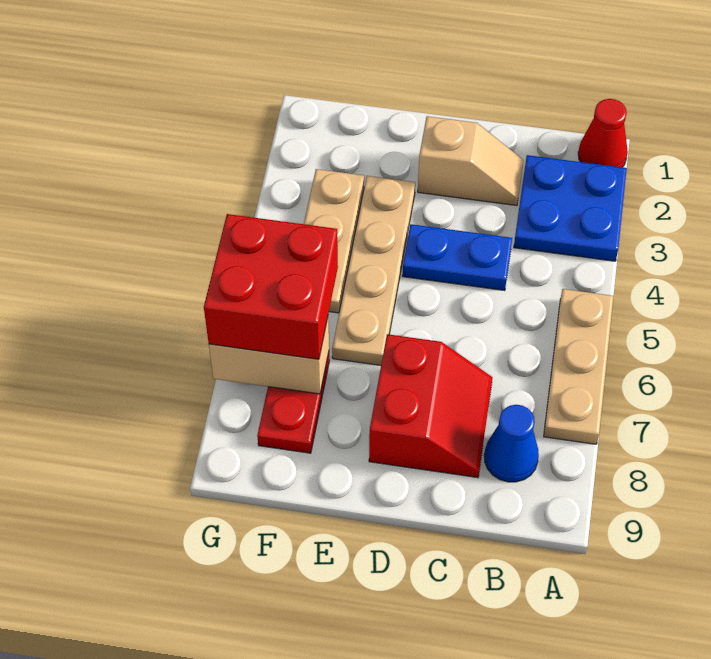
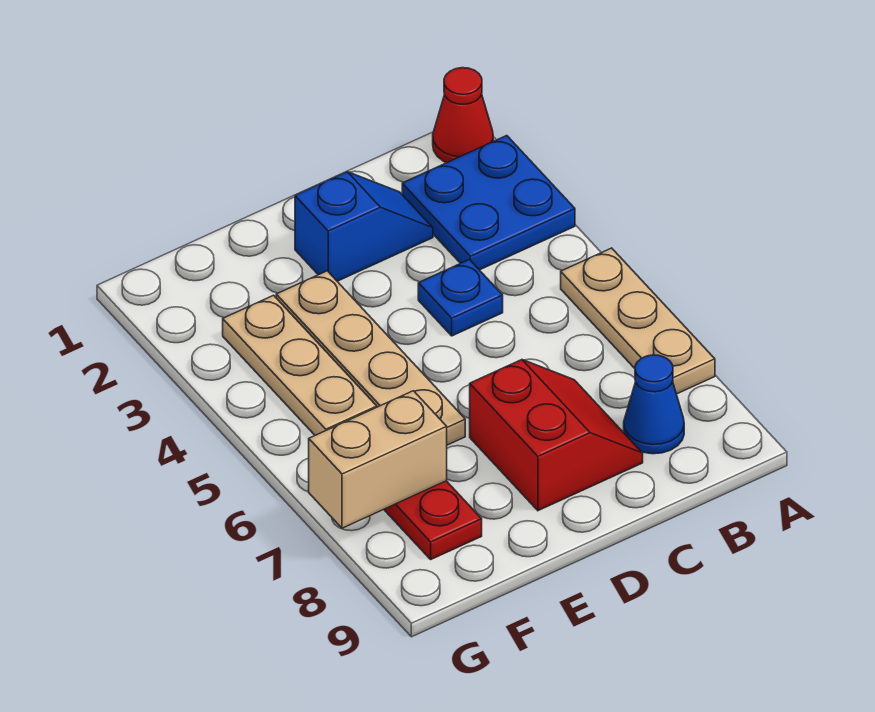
tan slope C2:D2 level 1 top D -> blue slope C2:D2 level 1 top D
blue plate C4:D4 level 1 -> blue plate C4 level 1
red brick F6:G7 level 3 -> none

